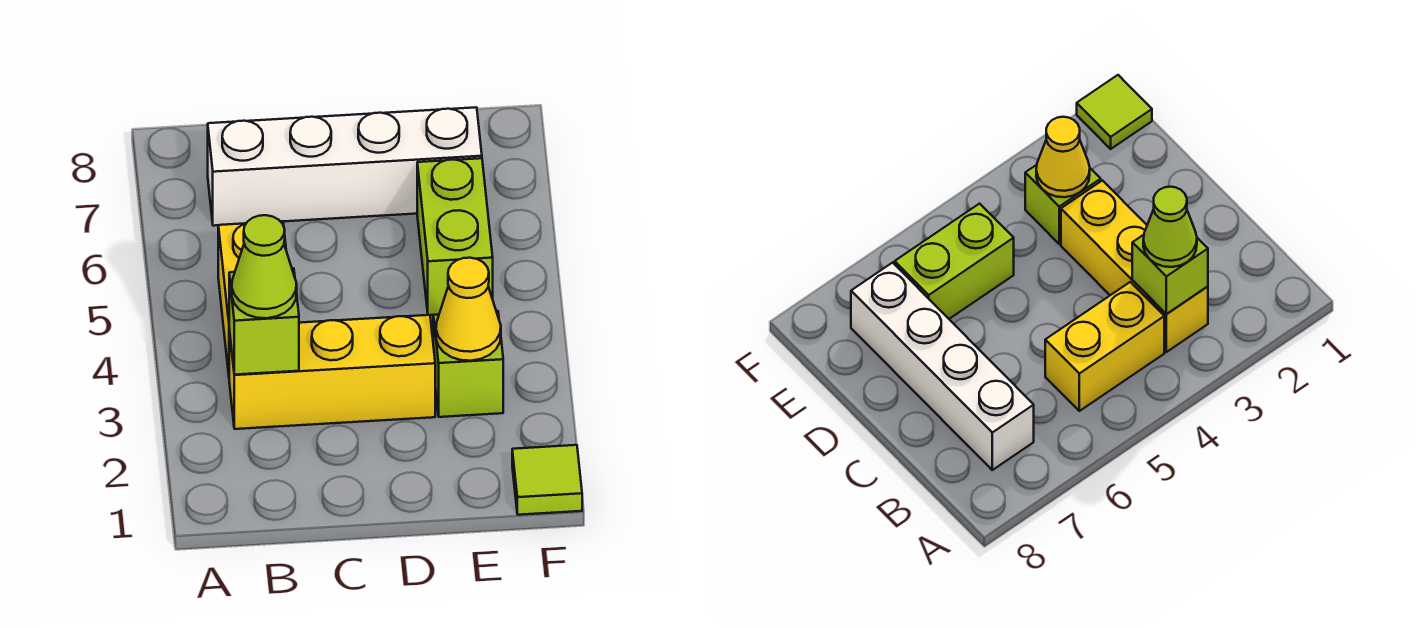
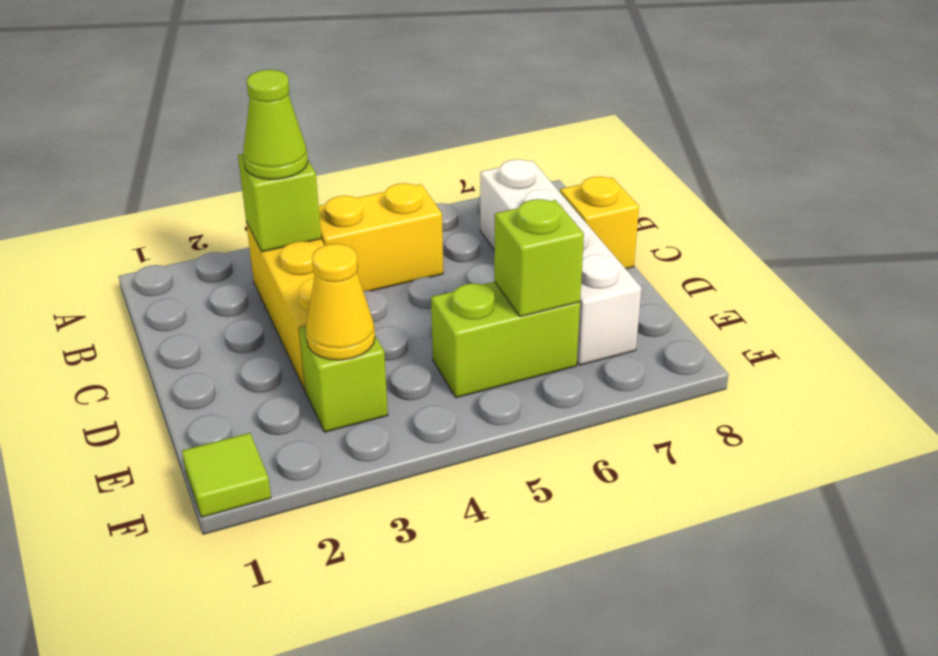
none -> yellow brick C8 level 1
none -> lime brick E6 level 2

